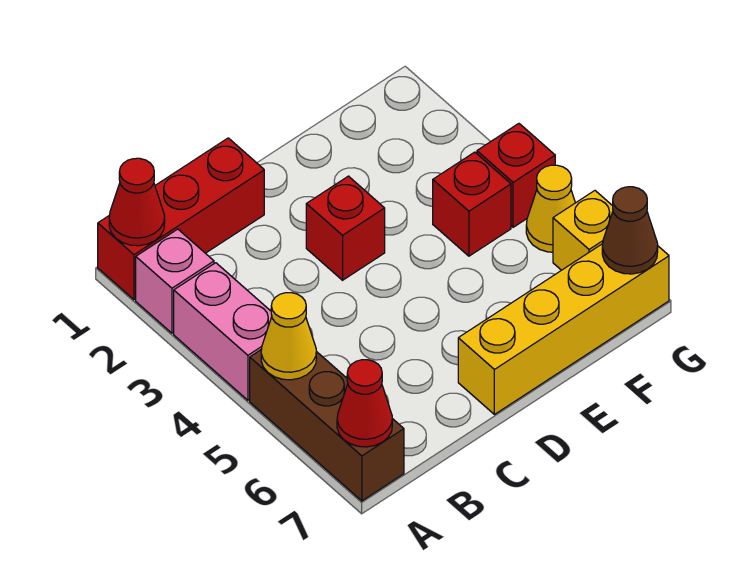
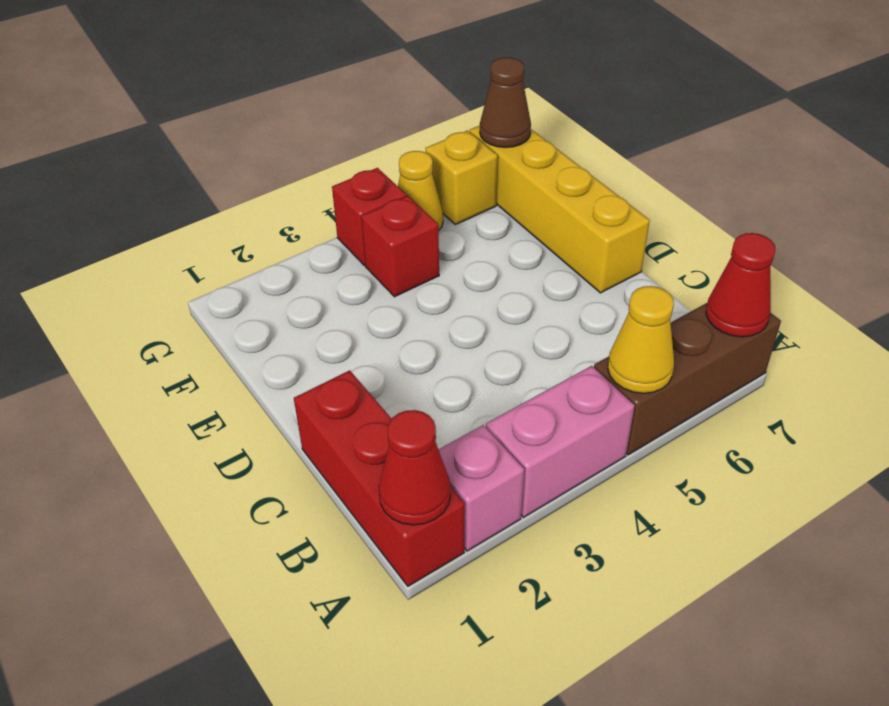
red brick D3 level 1 -> none

